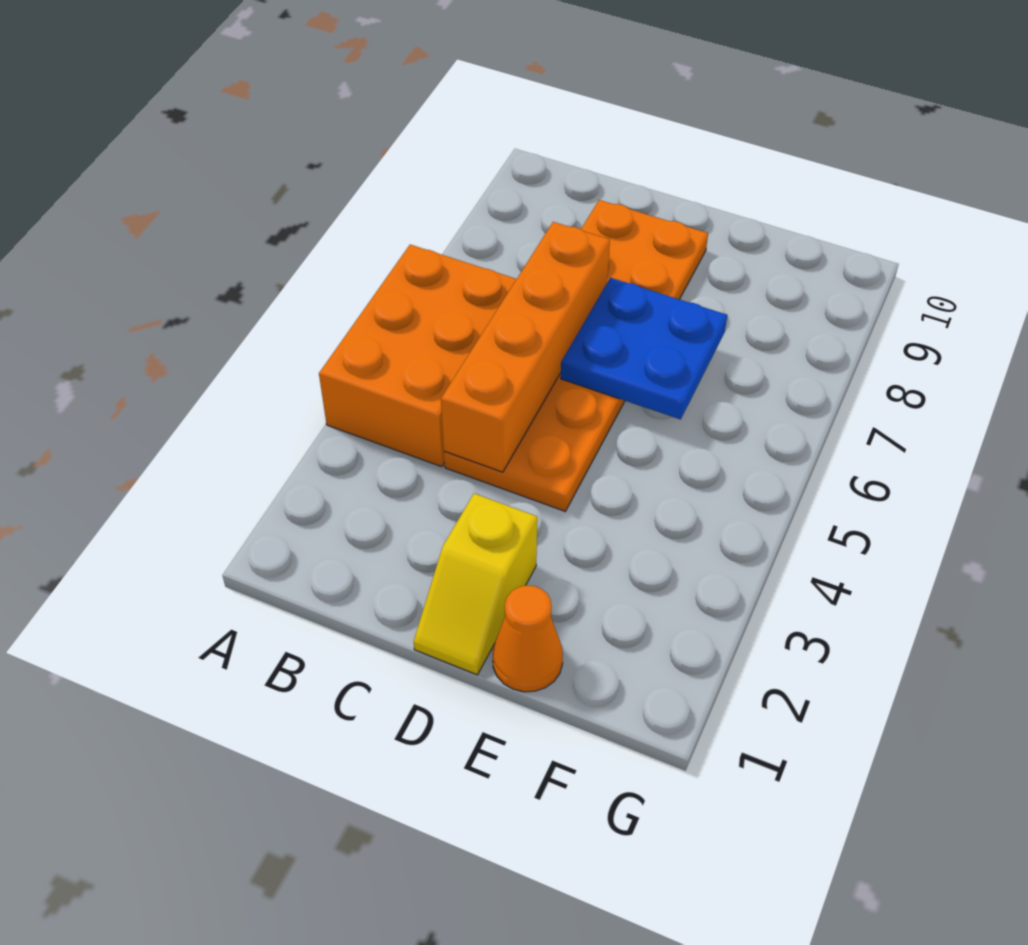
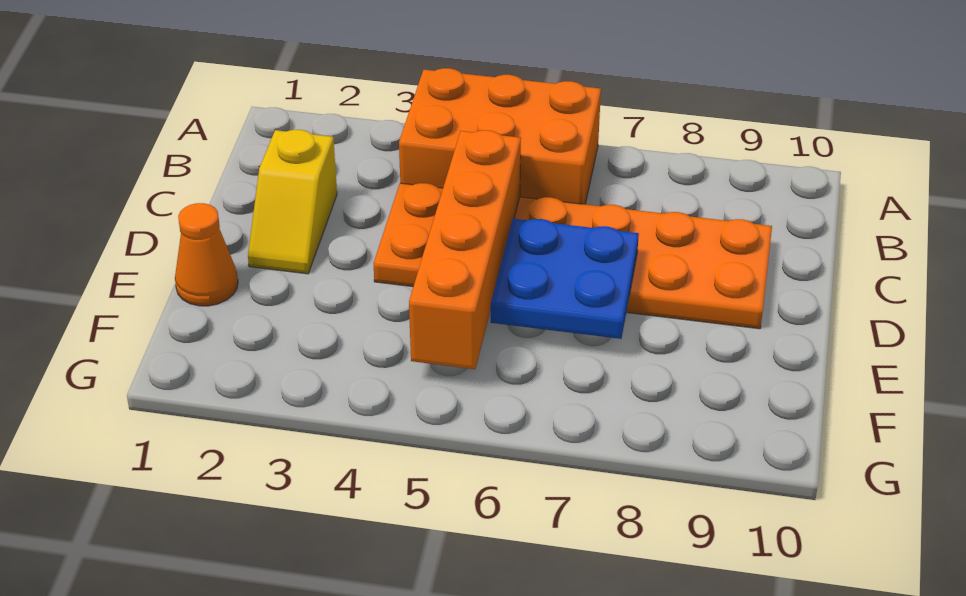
orange brick C4:C7 level 2 -> orange brick C5:F5 level 2
yellow slope D1:D2 level 1 top 2 -> yellow slope C2:D2 level 1 top C

